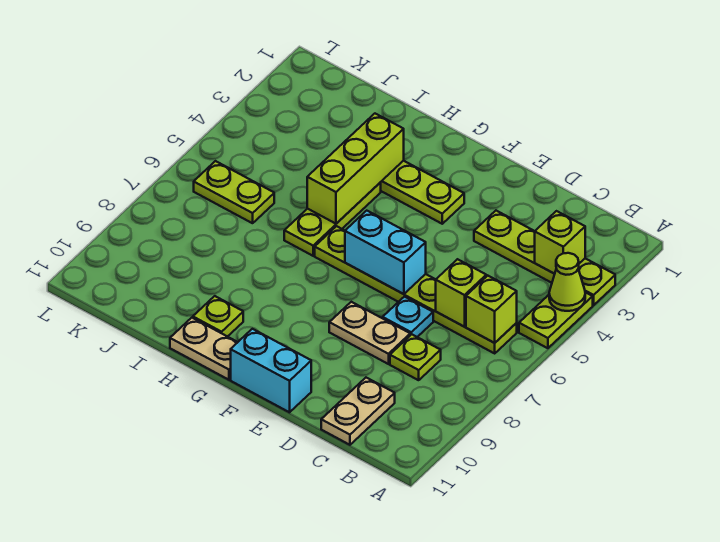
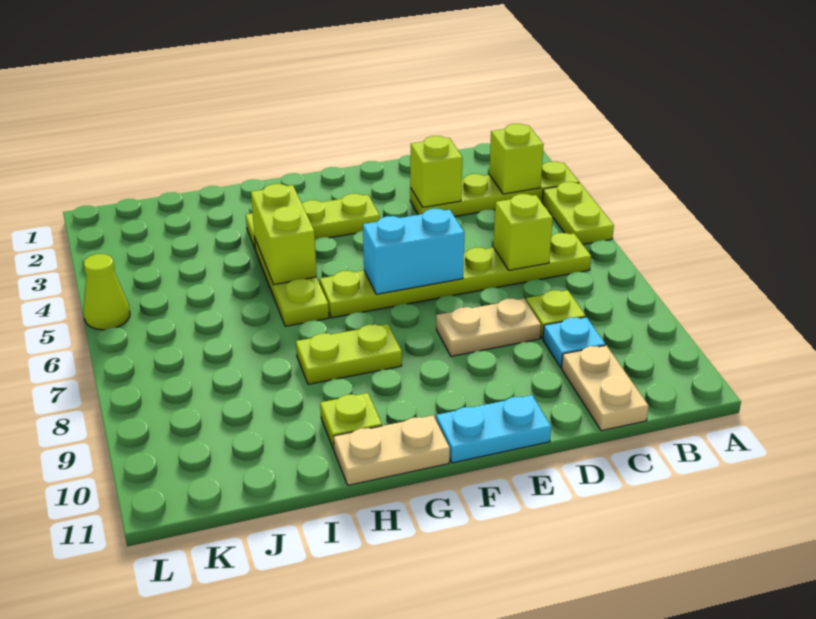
lime cone A4 level 2 -> lime cone L5 level 1
lime brick B6 level 2 -> lime brick D3 level 2
cyan plate D7 level 1 -> cyan plate C9 level 1
cyan brick E11:F11 level 1 -> cyan plate E11:F11 level 1
lime brick H3:H5 level 2 -> lime brick H4:H5 level 2
lime plate J6:K6 level 1 -> lime plate G8:H8 level 1

